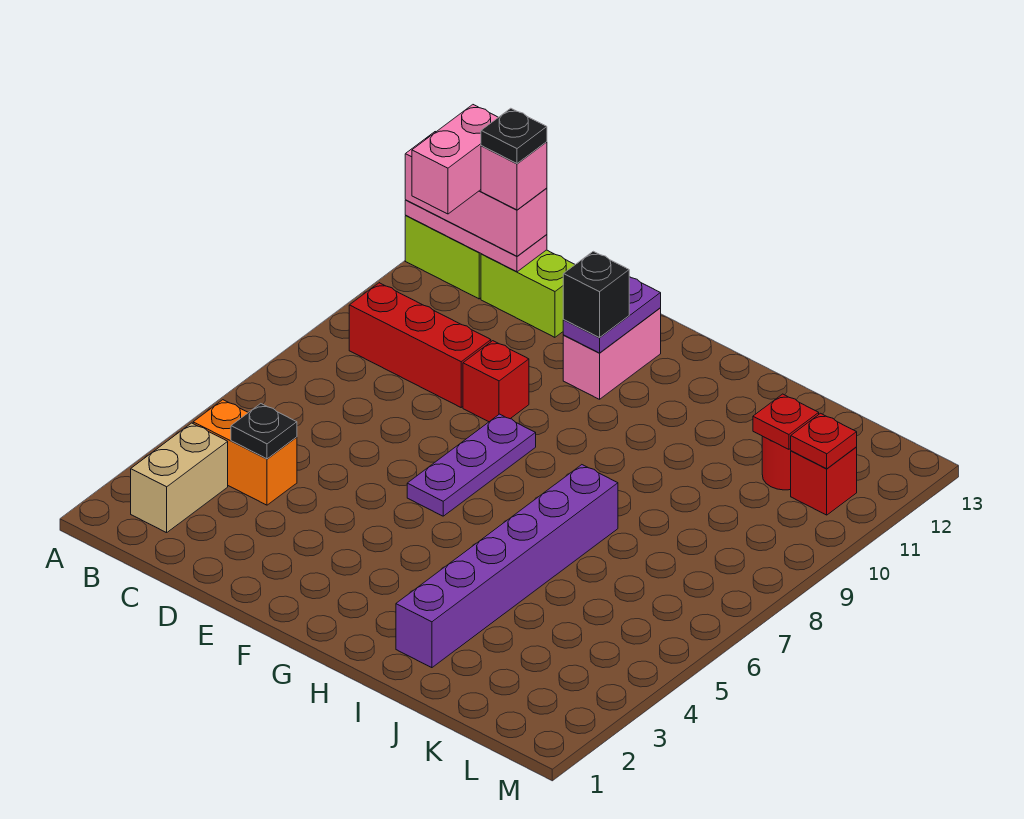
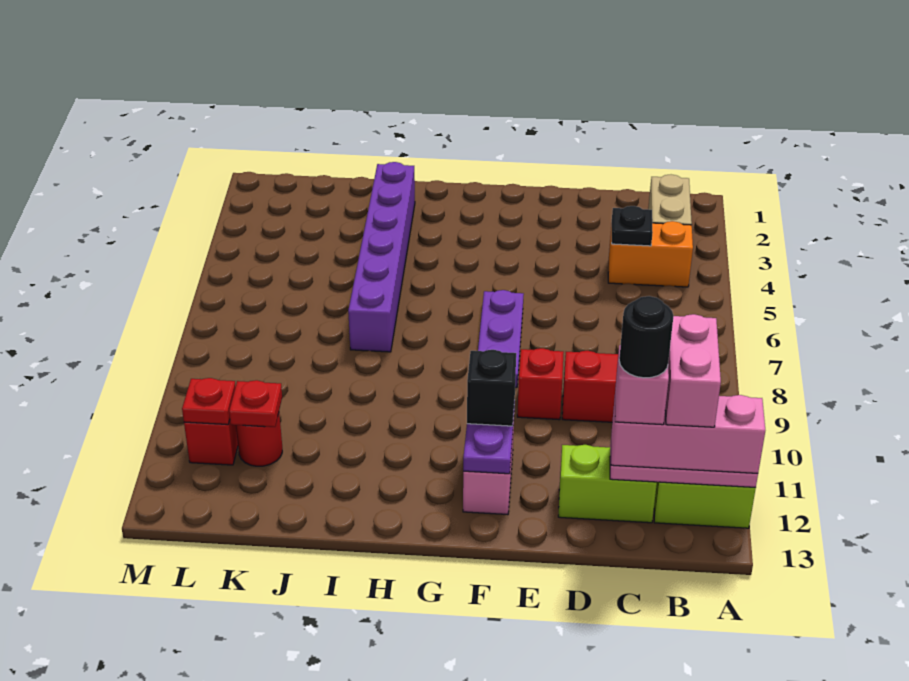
black plate C12 level 5 -> black round brick C12 level 5

